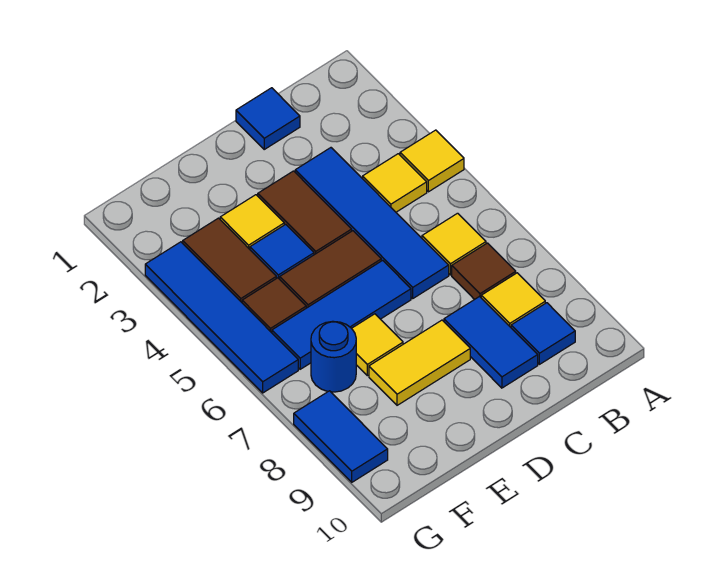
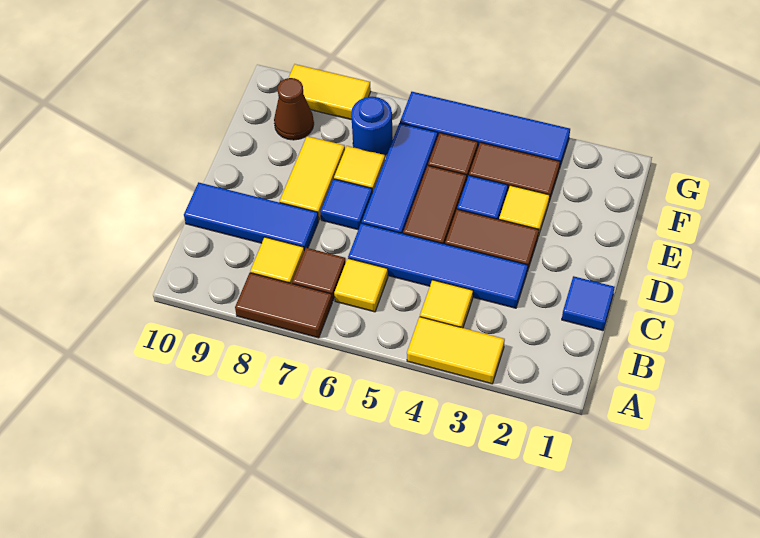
yellow tile A4 level 1 -> yellow tile A3:A4 level 1
none -> brown tile A7:A8 level 1
blue tile B9 level 1 -> blue tile D7 level 1
blue tile C8:C9 level 1 -> blue tile C8:C10 level 1
none -> brown cone F9 level 1
blue tile G8:G9 level 1 -> yellow tile G8:G9 level 1

